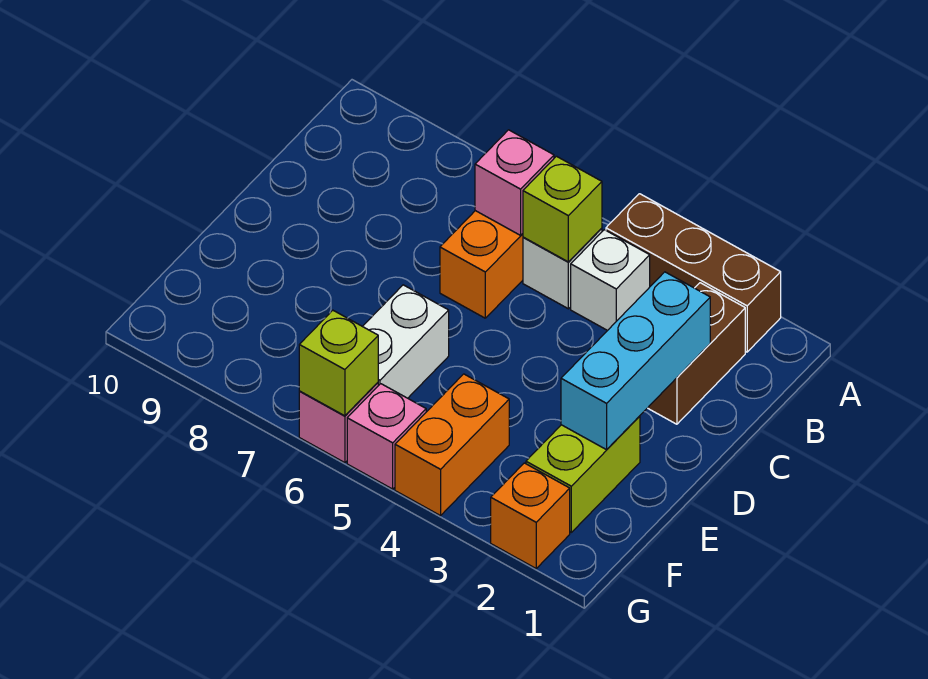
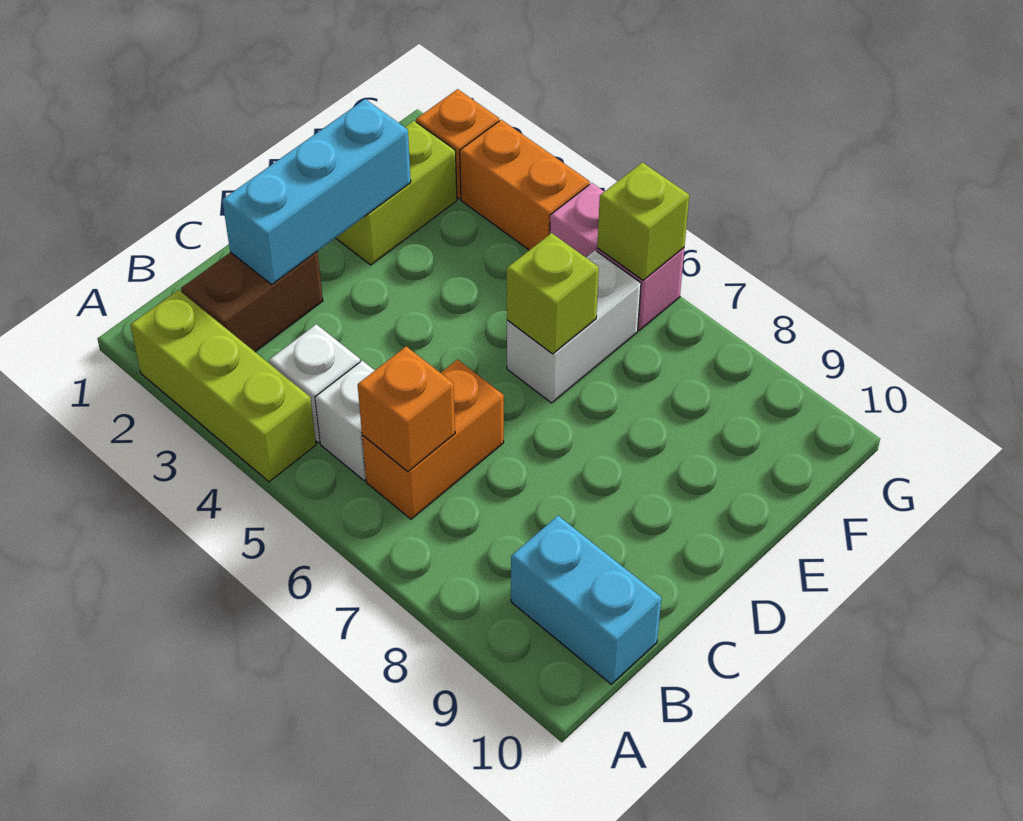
brown brick A2:A4 level 1 -> lime brick A2:A4 level 1
lime brick B5 level 2 -> lime brick E6 level 2
pink brick B6 level 2 -> orange brick B6 level 2
none -> cyan brick B9:B10 level 1
orange brick F4:G4 level 1 -> orange brick G3:G4 level 1

